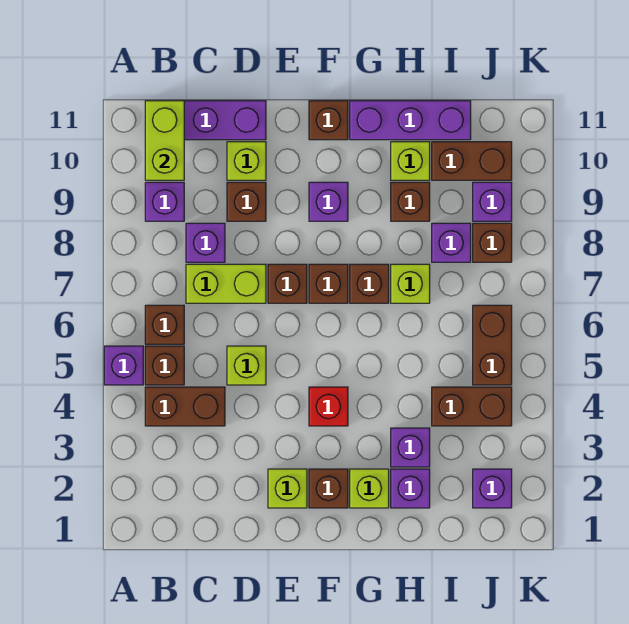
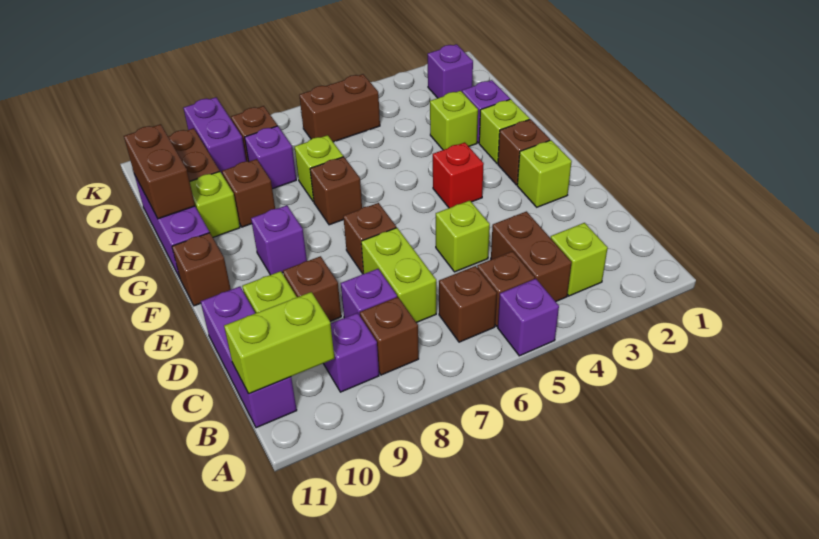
none -> lime brick B3 level 1
brown brick F7 level 1 -> brown brick B8 level 1
purple brick H3 level 1 -> lime brick H3 level 1
brown brick I4:J4 level 1 -> brown brick H11:I11 level 2
purple brick J9 level 1 -> purple brick J9:K9 level 1

